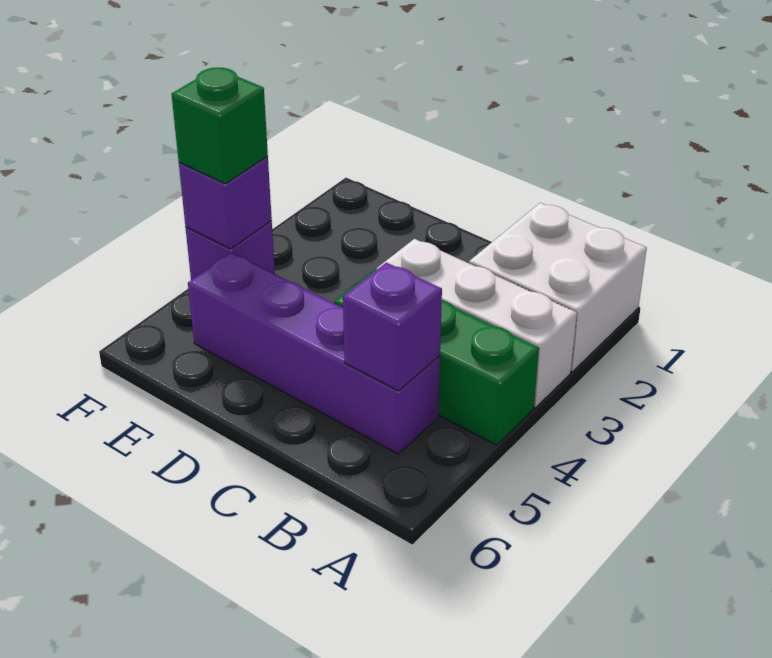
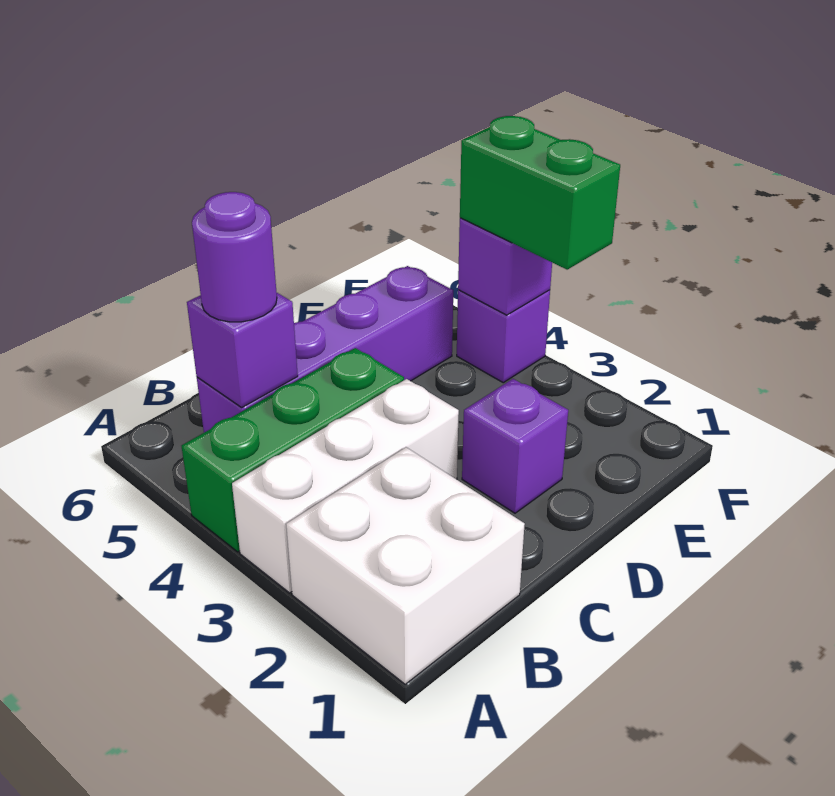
none -> purple round brick B5 level 3
none -> purple brick D2 level 1
green brick F4 level 3 -> green brick F3:F4 level 3

